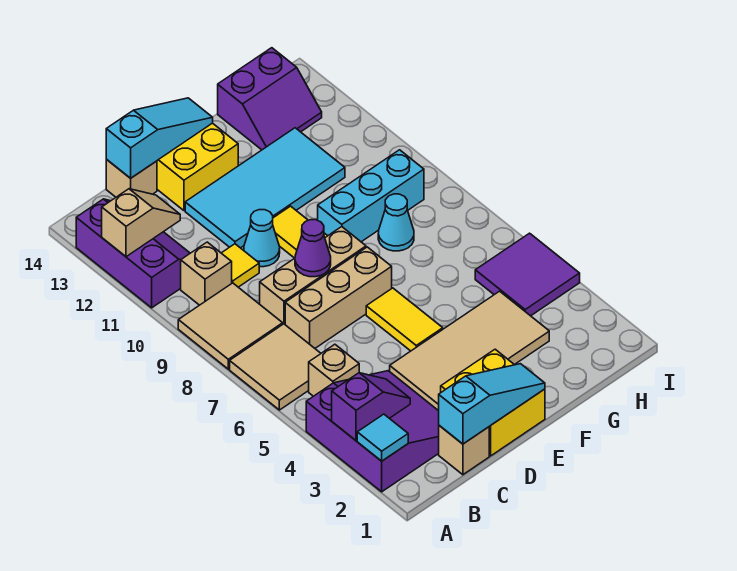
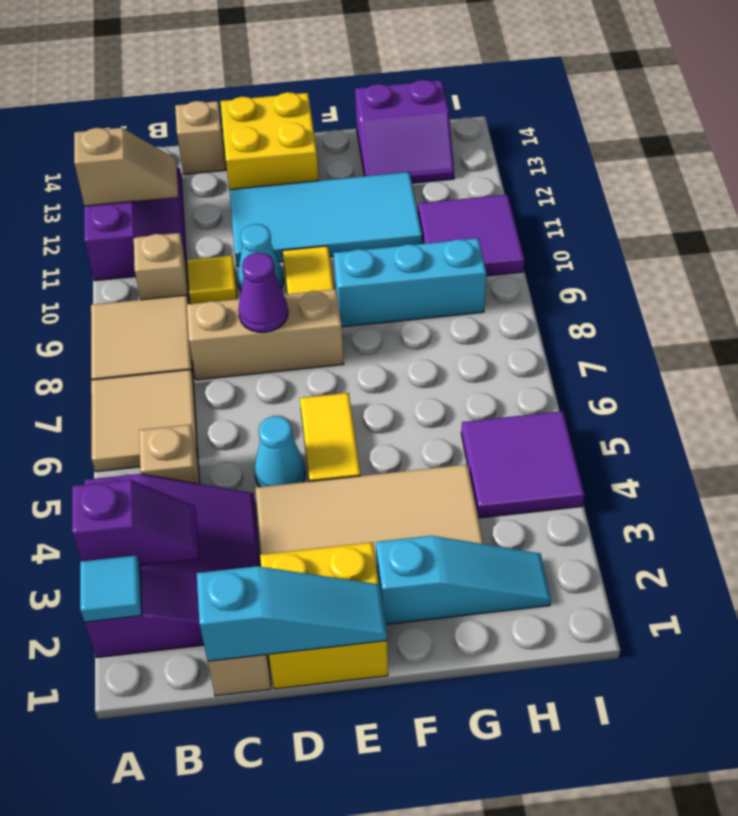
tan brick C7:E7 level 1 -> none
cyan slope C14:E14 level 2 top C -> cyan slope F2:H2 level 1 top F
cyan cone G8 level 1 -> cyan cone D5 level 1
none -> purple tile H10:I11 level 1

